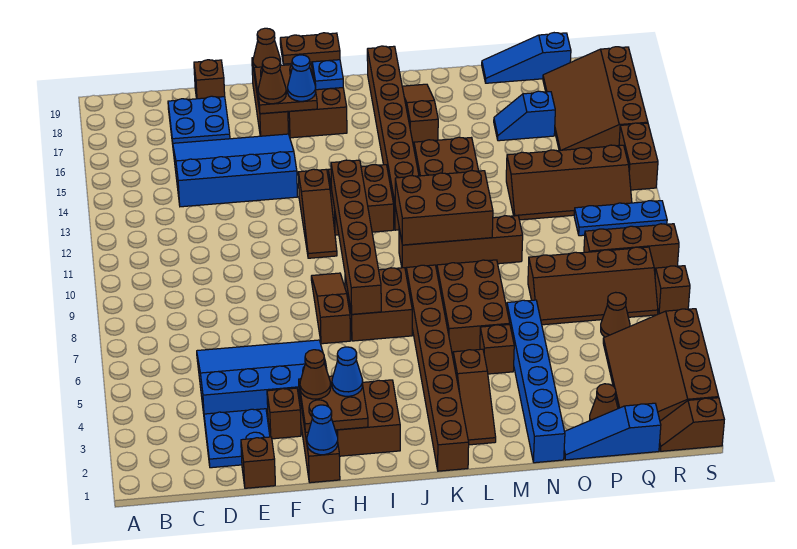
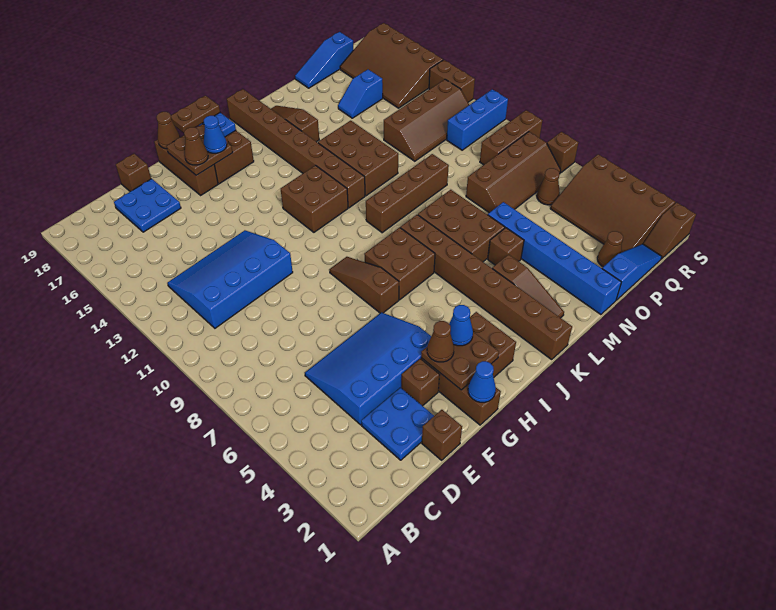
blue slope D14:G16 level 1 top 14 -> blue slope C11:F13 level 1 top 11
brown slope H11:H13 level 1 top 13 -> none
brown brick I7:I12 level 2 -> none
brown brick K10:M11 level 2 -> none
blue slope O1:Q1 level 1 top Q -> blue slope O1:Q1 level 1 top O
blue plate Q11:S11 level 1 -> blue brick Q11:S11 level 1

